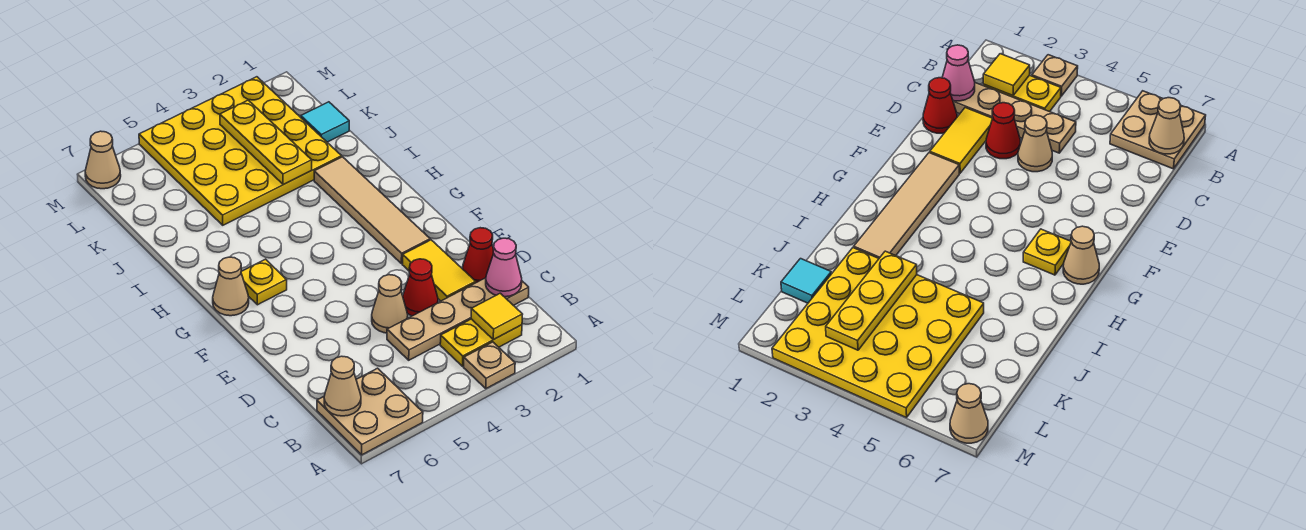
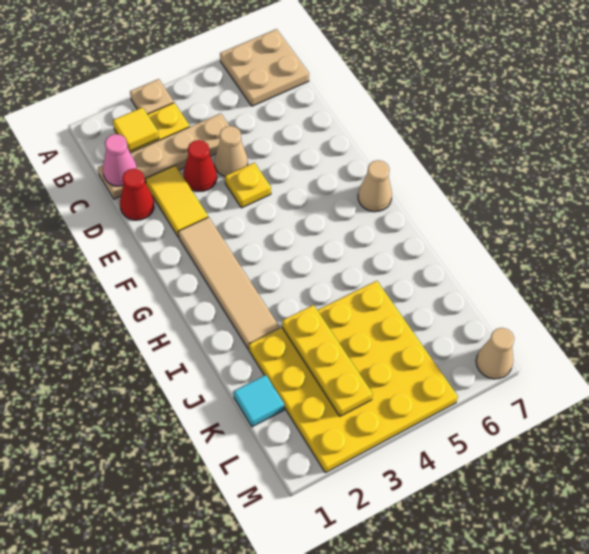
tan cone B7 level 2 -> none
yellow plate G6 level 1 -> yellow plate E4 level 1

